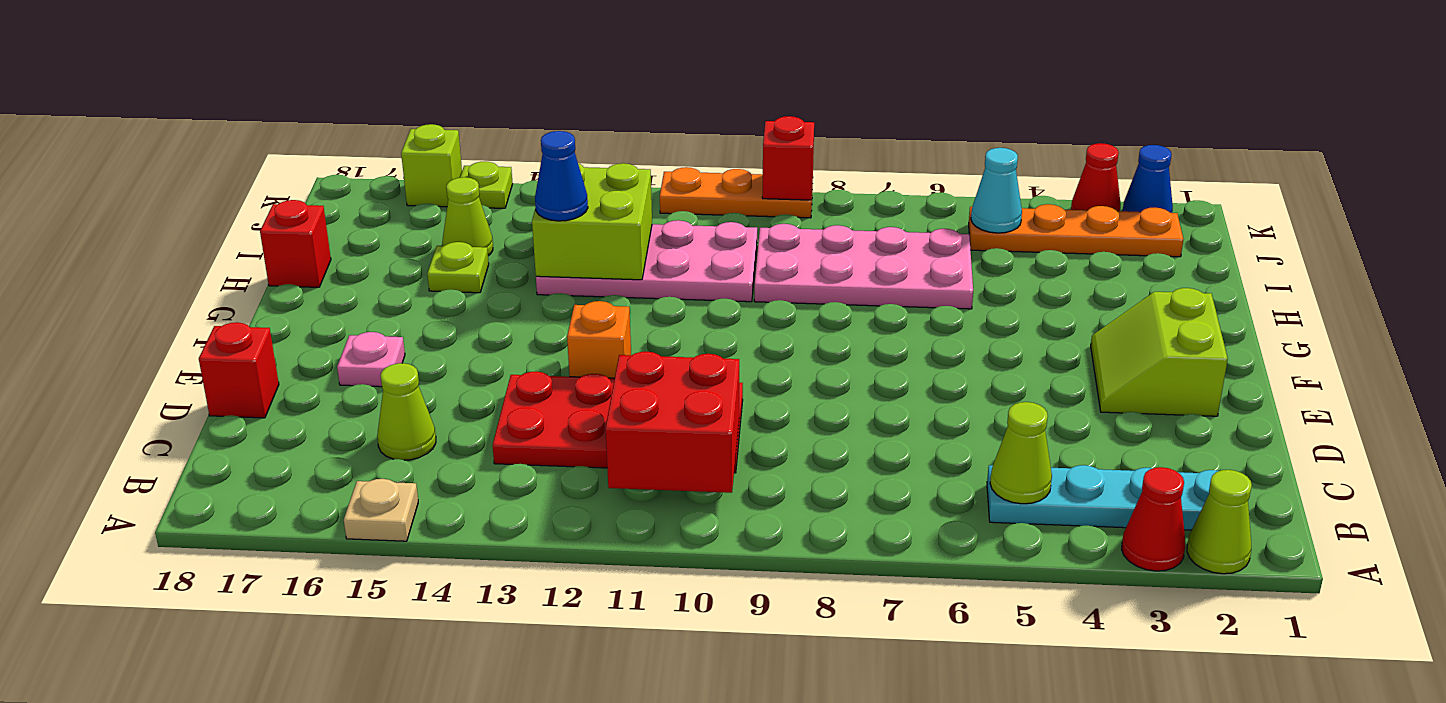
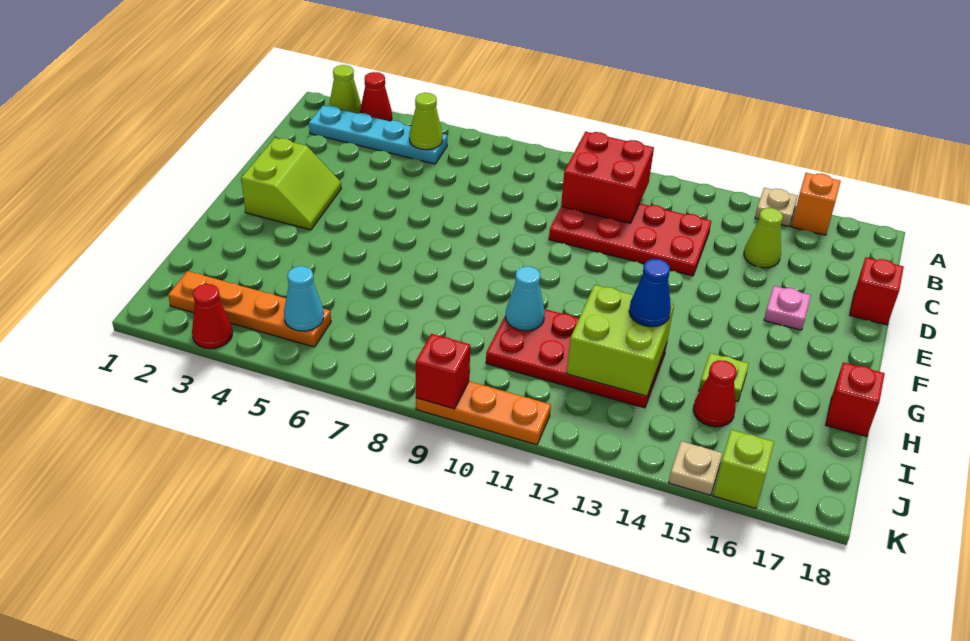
orange brick E12 level 1 -> orange brick A16 level 1
pink plate H6:I9 level 1 -> none
pink plate H10:I13 level 1 -> red plate H10:I13 level 1
none -> cyan cone H10 level 2
lime cone I15 level 1 -> red cone I15 level 1
blue cone K2 level 1 -> none
lime plate K15 level 1 -> tan plate K15 level 1

